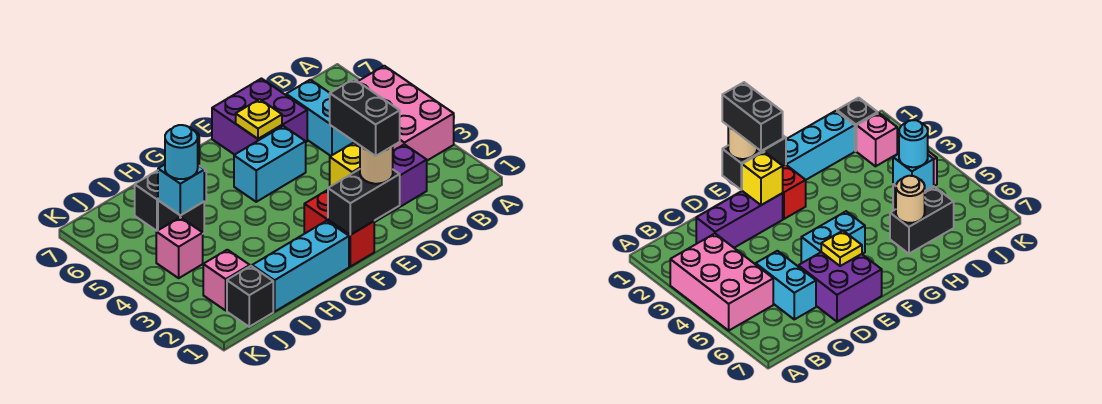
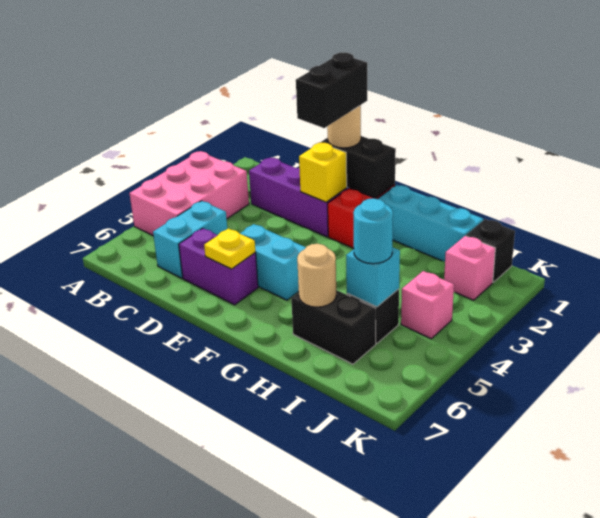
purple brick D6:E7 level 1 -> purple brick D6:E6 level 1

